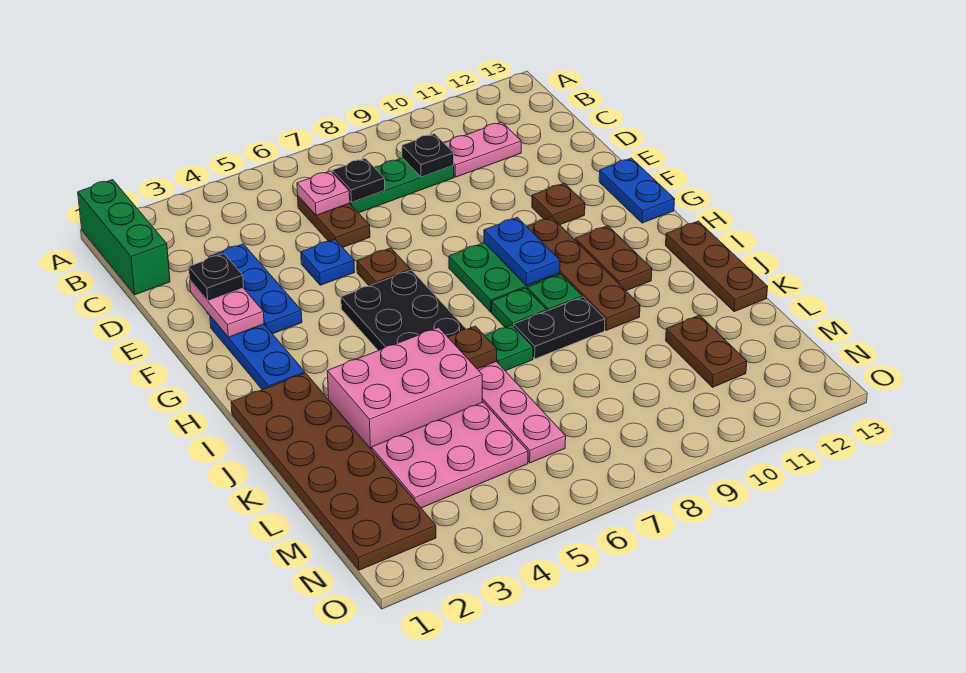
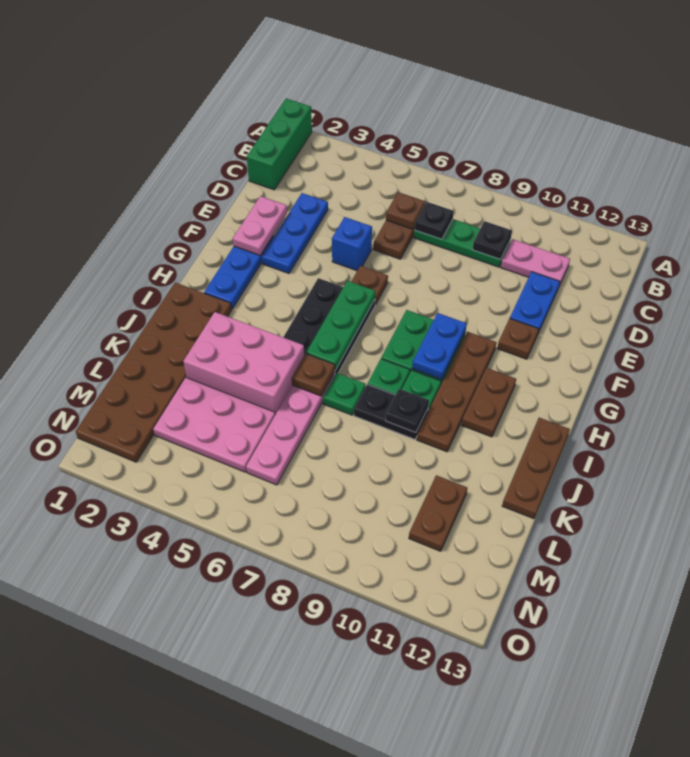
pink plate C6 level 2 -> brown plate C6 level 2
black plate E2 level 3 -> black plate J9 level 2
blue plate E5 level 1 -> blue brick E5 level 1
blue plate F13:G13 level 1 -> blue plate D11:E11 level 1
none -> green plate G6:I6 level 2

